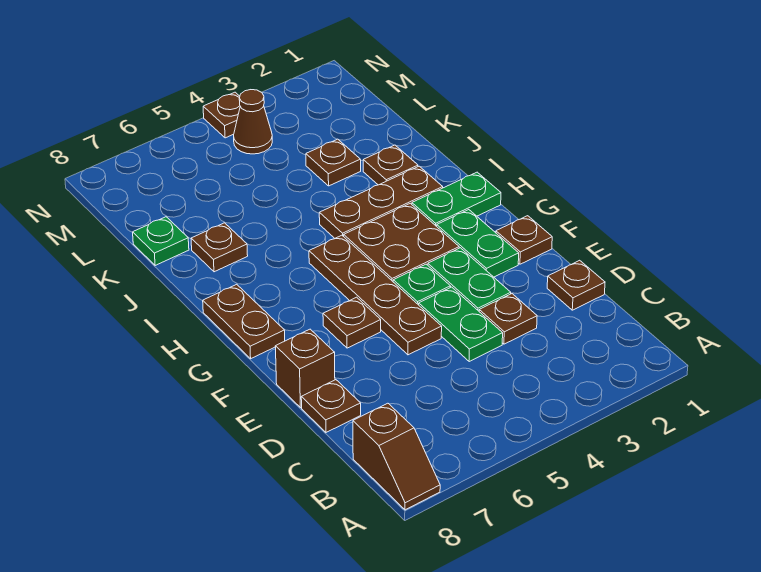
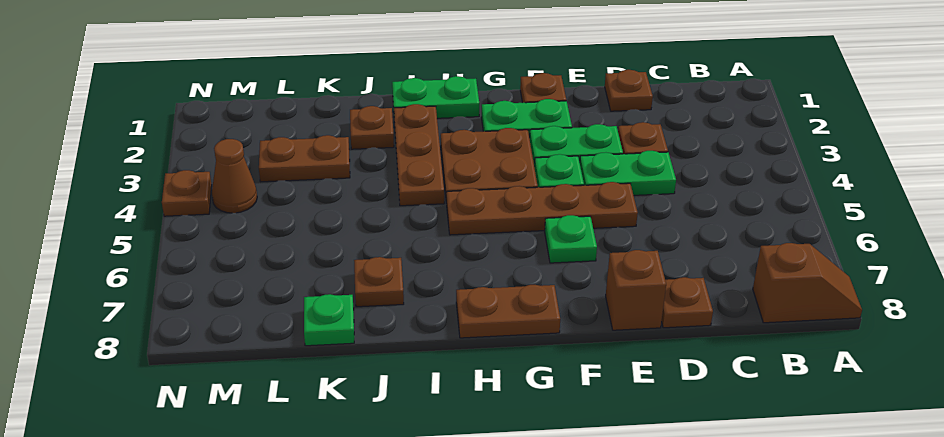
brown plate F6 level 1 -> green plate F6 level 1
green plate H1:H2 level 1 -> green plate H1:I1 level 1
brown plate K3 level 1 -> brown plate K3:L3 level 1

